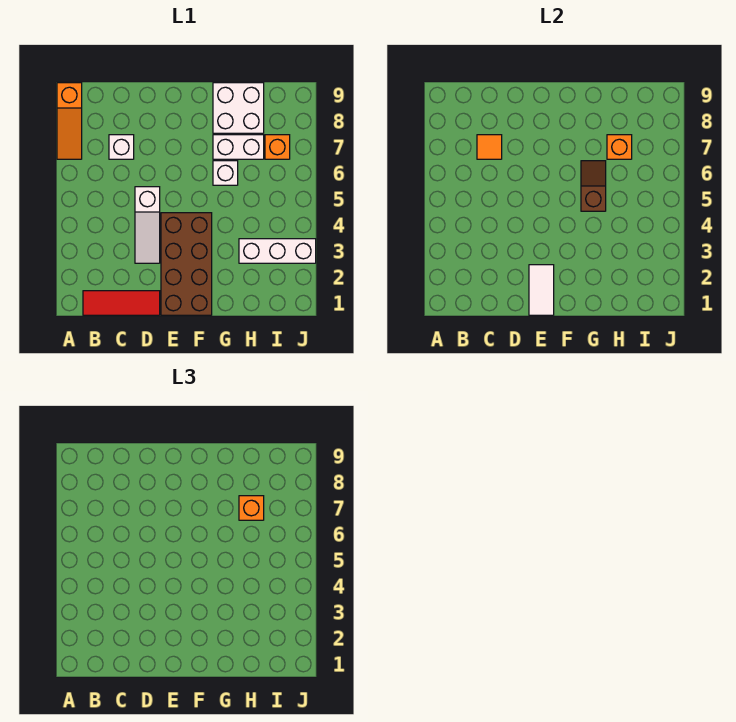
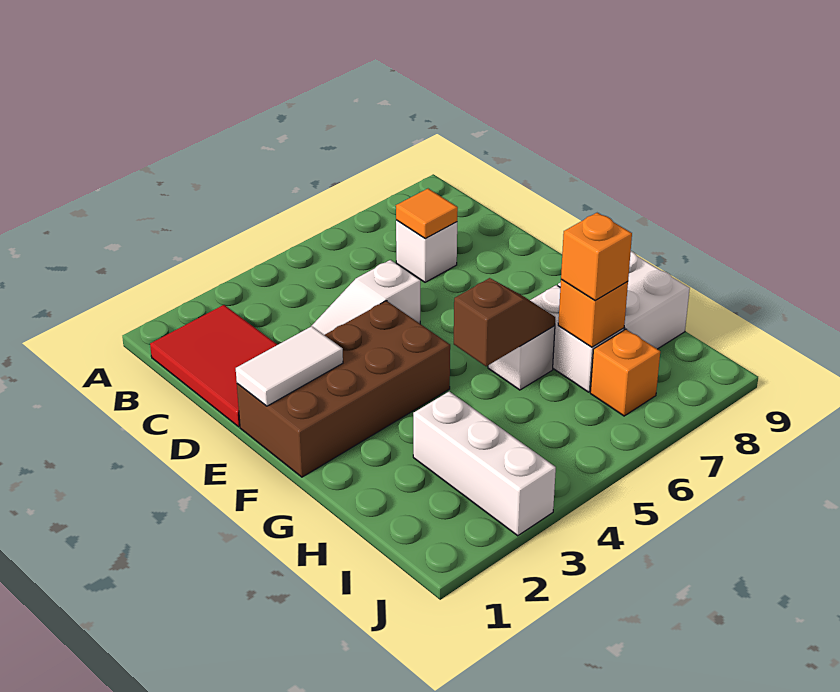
orange slope A7:A9 level 1 top 9 -> none
red tile B1:D1 level 1 -> red tile B1:D2 level 1

